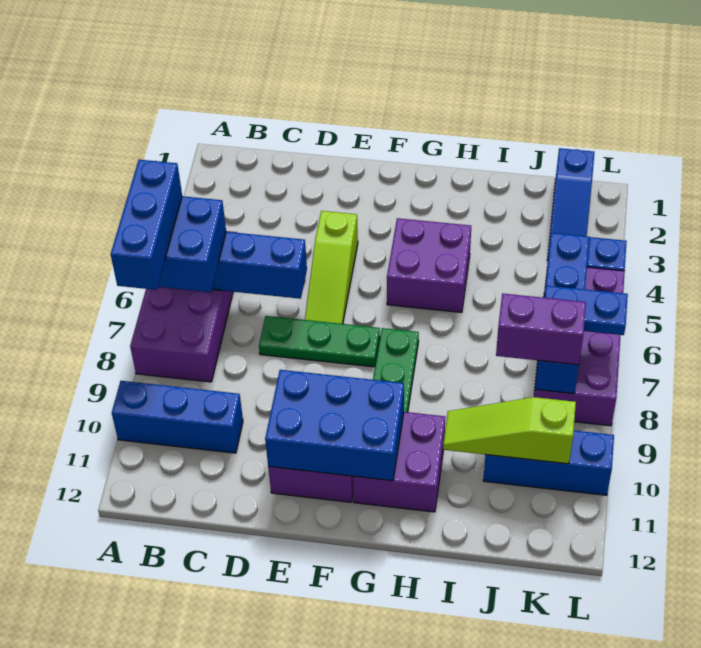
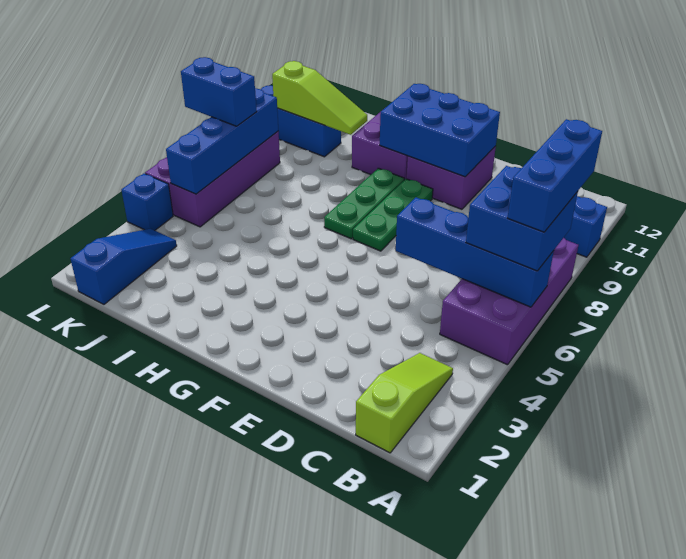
green plate D7:F7 level 1 -> green plate F7:F9 level 1
lime slope E4:E6 level 1 top 4 -> lime slope B1:B3 level 1 top 1
purple brick G4:H5 level 1 -> none
purple brick J8:K8 level 3 -> none
blue plate K7:L7 level 3 -> blue brick K7:L7 level 3

